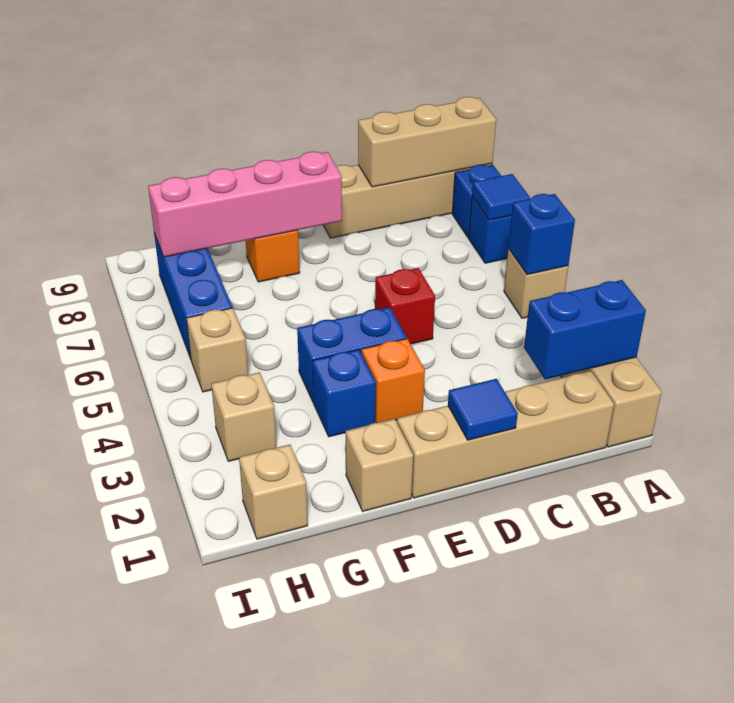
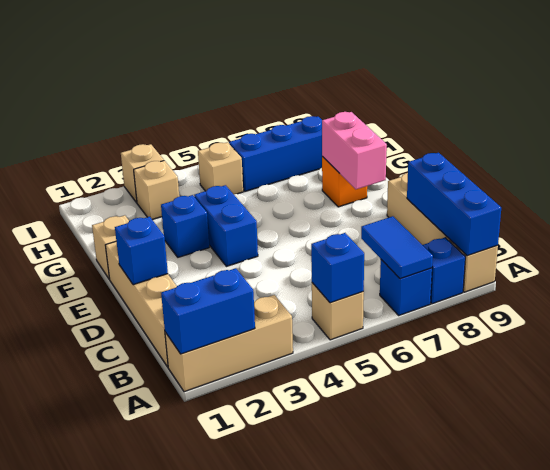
blue brick A2:B2 level 2 -> blue brick A1:A2 level 2
blue tile A7 level 2 -> blue tile A7:B7 level 2
tan brick A9:C9 level 2 -> blue brick A9:C9 level 2
blue tile D1 level 2 -> blue brick D1 level 2
red brick D5 level 1 -> none
orange brick E3 level 1 -> none
pink brick E8:H8 level 2 -> pink brick E8:F8 level 2
tan brick H1 level 1 -> tan brick I3 level 1

